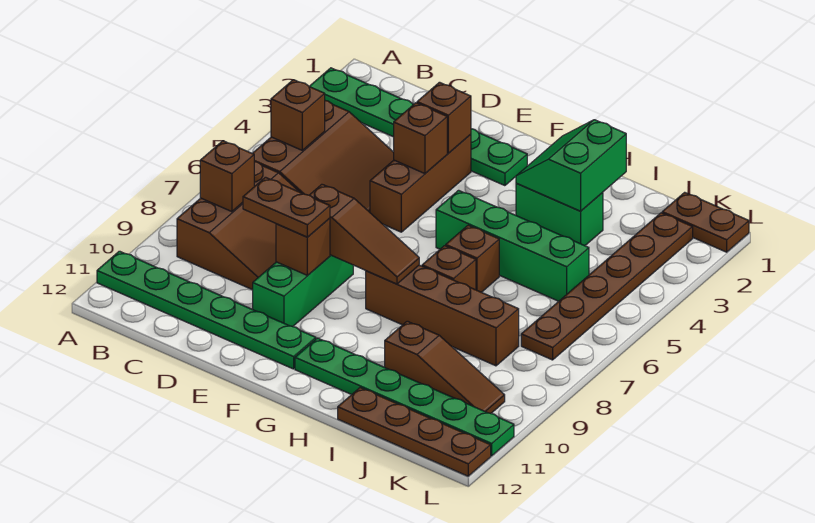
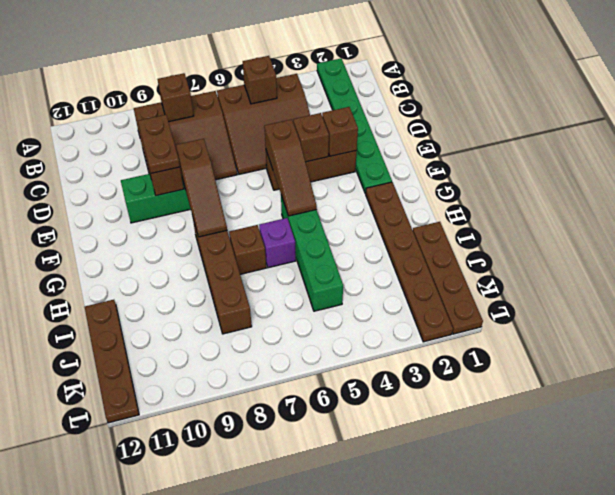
green plate A11:F11 level 1 -> none
green plate G11:L11 level 1 -> none
green slope H2:I3 level 2 top I -> none
green brick H3:I3 level 1 -> none
brown brick H6 level 1 -> purple brick H6 level 1
brown slope I10:K10 level 1 top I -> brown slope E5:G5 level 2 top E
brown plate K1:L1 level 1 -> brown plate I1:L1 level 1
brown plate K2:K7 level 1 -> brown plate G2:L2 level 1

